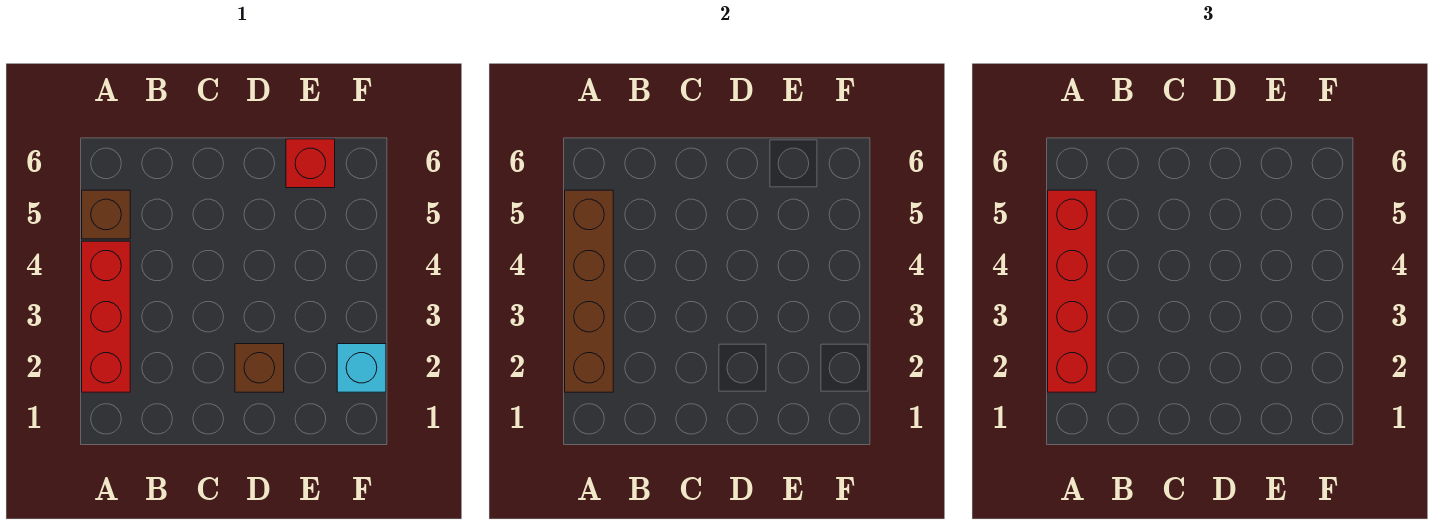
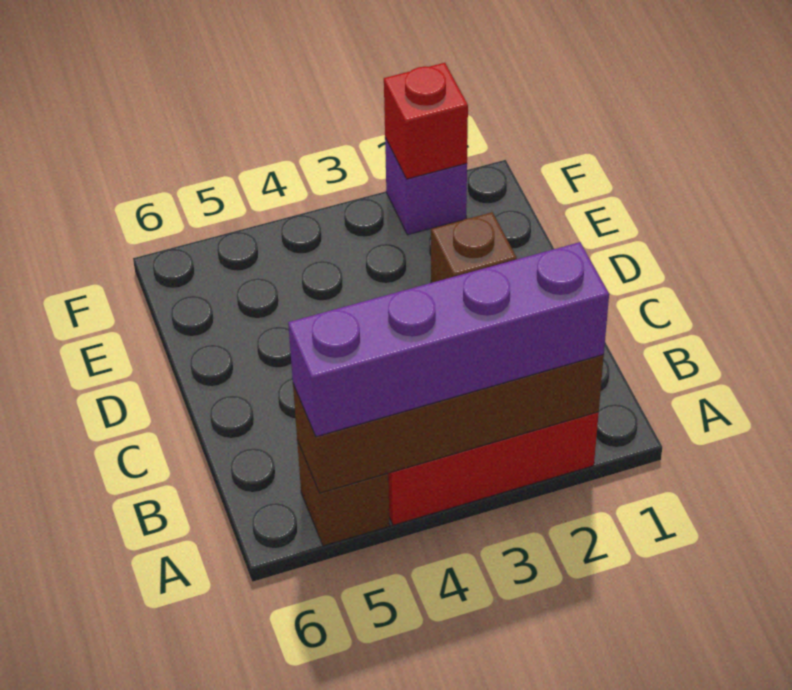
red brick A2:A5 level 3 -> purple brick A2:A5 level 3
red brick E6 level 1 -> red brick F2 level 2
cyan brick F2 level 1 -> purple brick F2 level 1

